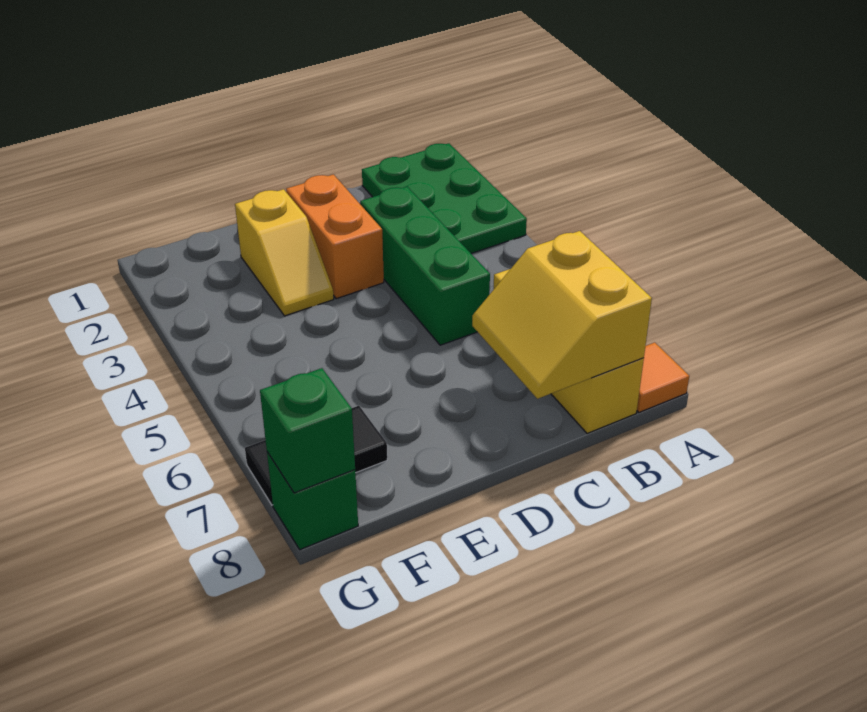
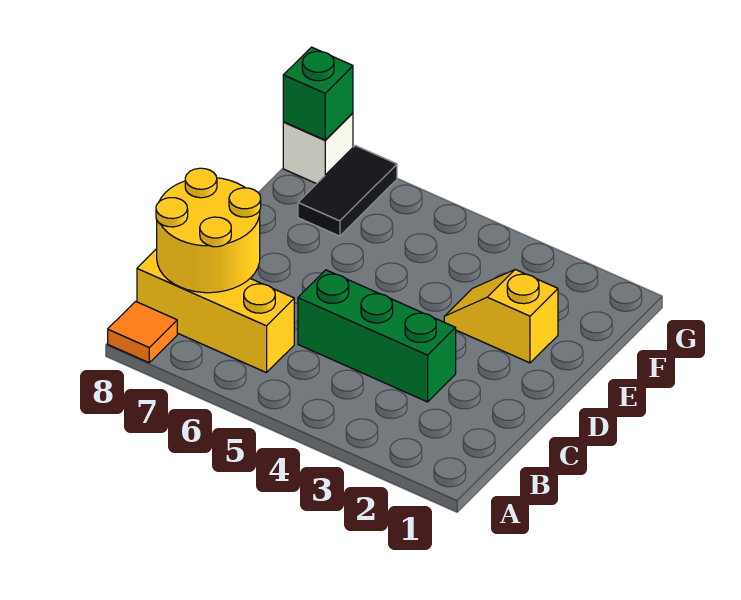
green plate A1:B3 level 1 -> none
yellow slope B7:C8 level 2 top B -> yellow round brick B7:C8 level 2
orange brick D2:D3 level 1 -> none
green brick G8 level 1 -> white brick G8 level 1

